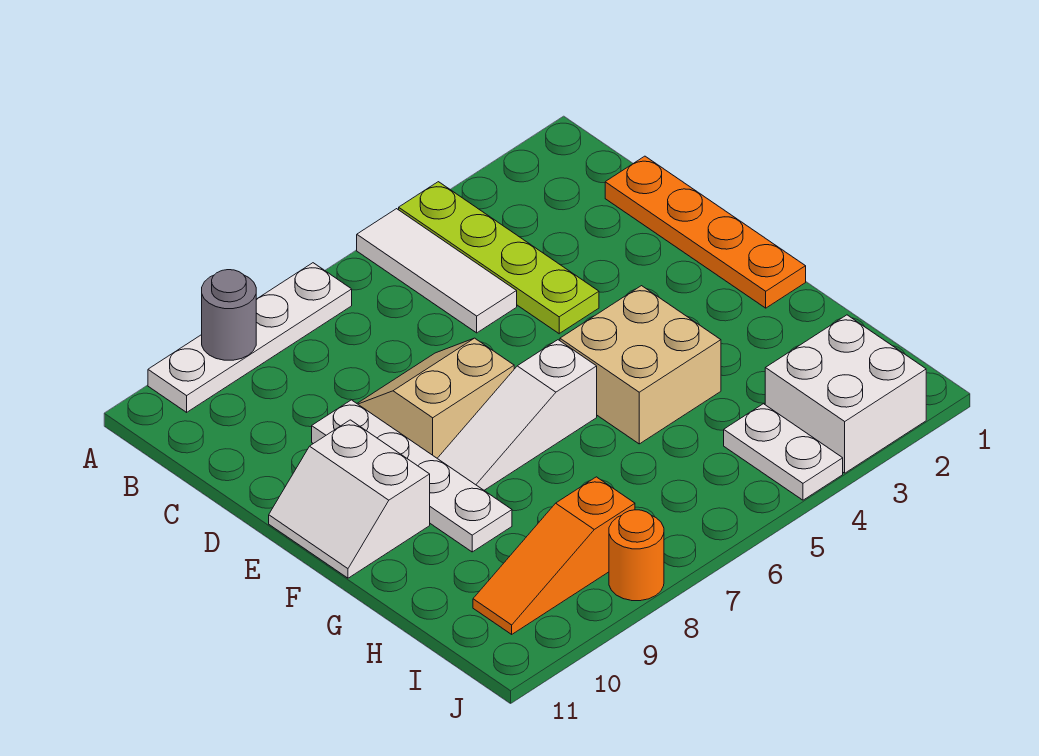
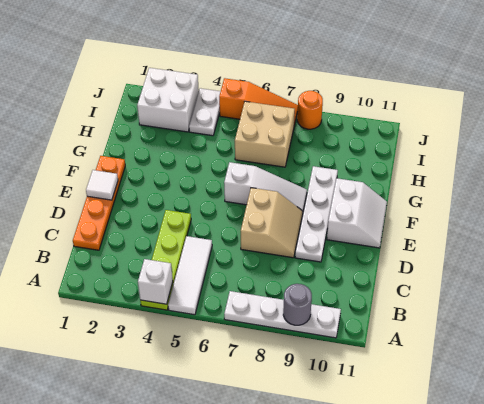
none -> white brick A4 level 2
tan slope D7:E8 level 1 top E -> tan slope D7:E8 level 1 top 7
none -> white tile E1 level 2
tan brick F4:G5 level 1 -> tan brick H6:I7 level 1
orange slope I8:I10 level 1 top 8 -> orange slope J5:J7 level 1 top 5

